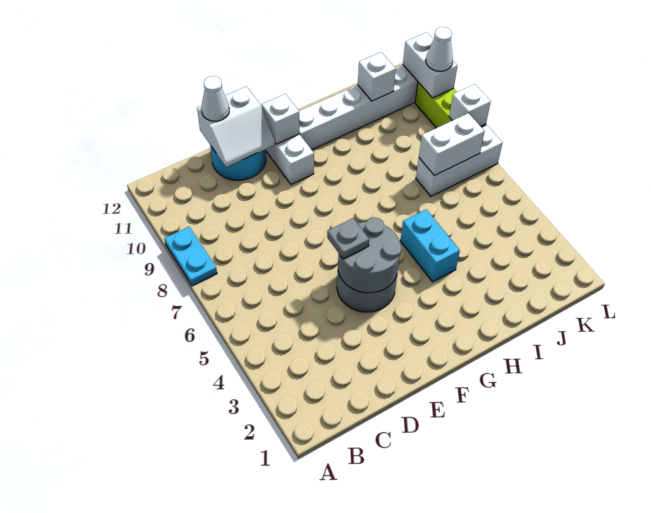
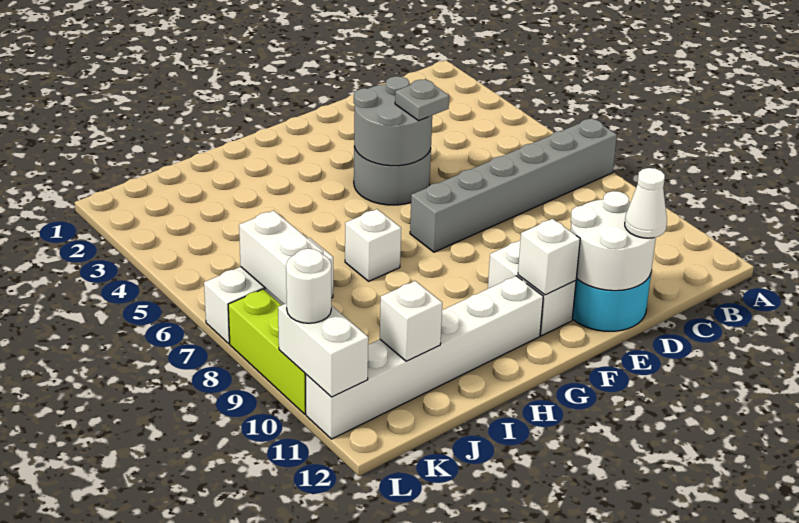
none -> grey brick A7:F7 level 1
cyan plate A8:A9 level 1 -> none
white slope D11:E12 level 2 top 12 -> white round brick D11:E12 level 2
cyan brick H4:H5 level 1 -> none
white brick J7:K7 level 2 -> white brick K7:K8 level 2
white brick L8 level 2 -> white brick H7 level 1
white cone L10 level 3 -> white round brick L10 level 3

